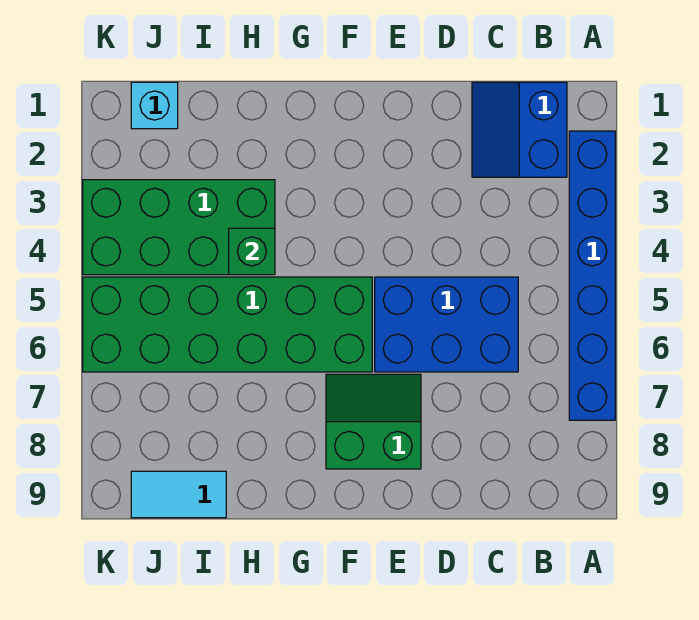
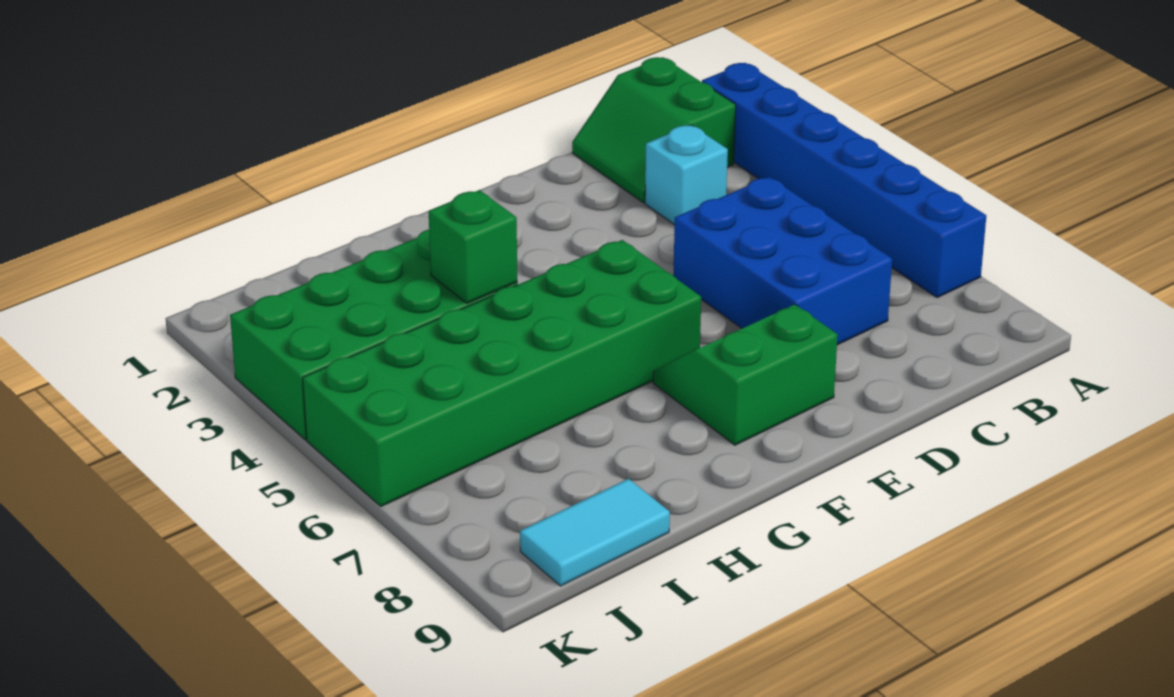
blue slope B1:C2 level 1 top B -> green slope B1:C2 level 1 top B
blue brick C5:E6 level 1 -> blue brick C5:D7 level 1
cyan brick J1 level 1 -> cyan brick C3 level 1

